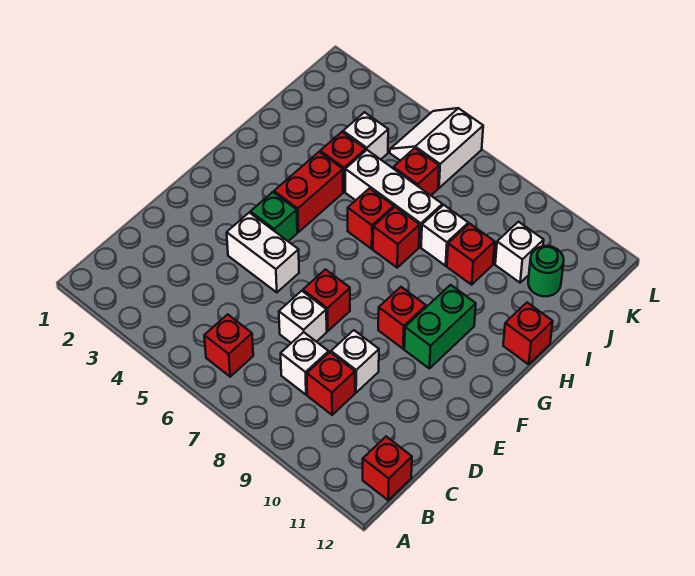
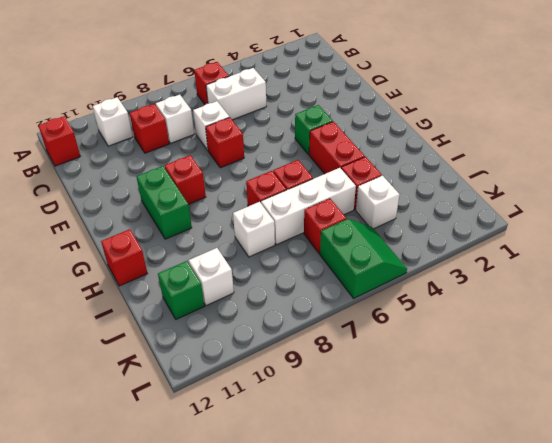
white brick D9 level 1 -> white brick B10 level 1
white brick E4:E5 level 1 -> white brick C5:C6 level 1
red brick I9 level 1 -> none
green round brick J11 level 1 -> green brick J11 level 1
white slope K5:L6 level 1 top 6 -> green slope K5:L6 level 1 top 6

